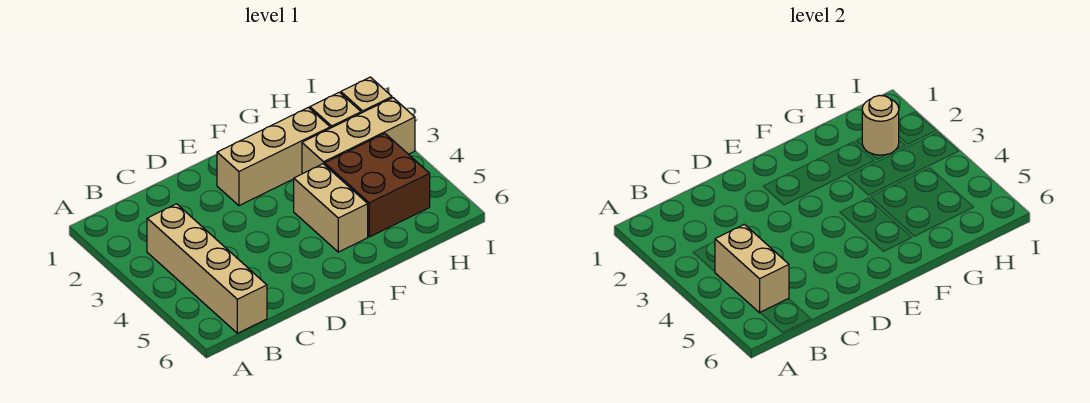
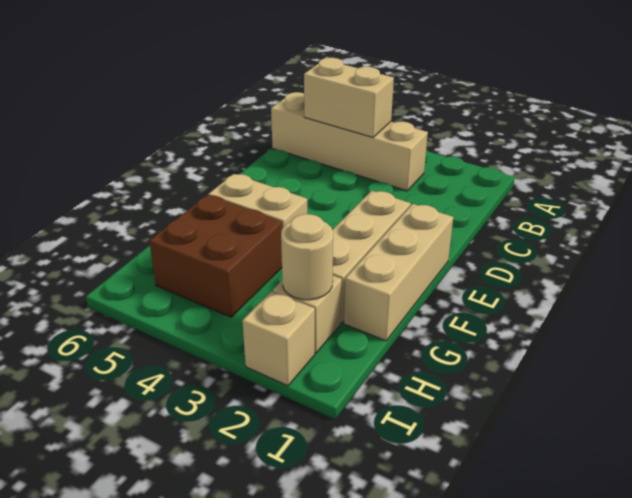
tan brick G3:I3 level 1 -> tan brick E1:G1 level 1

